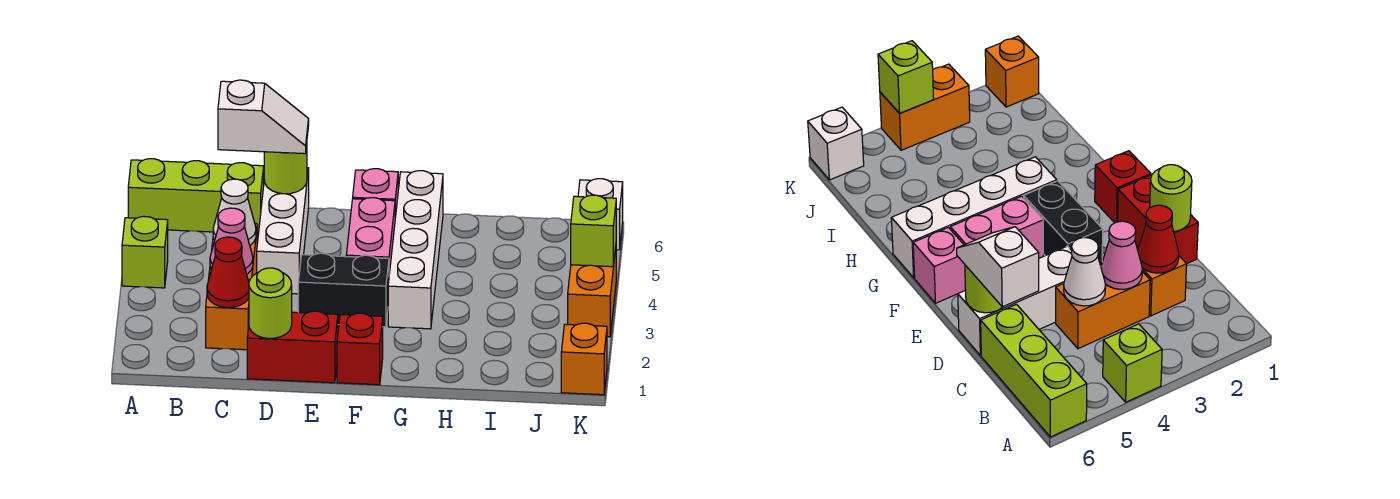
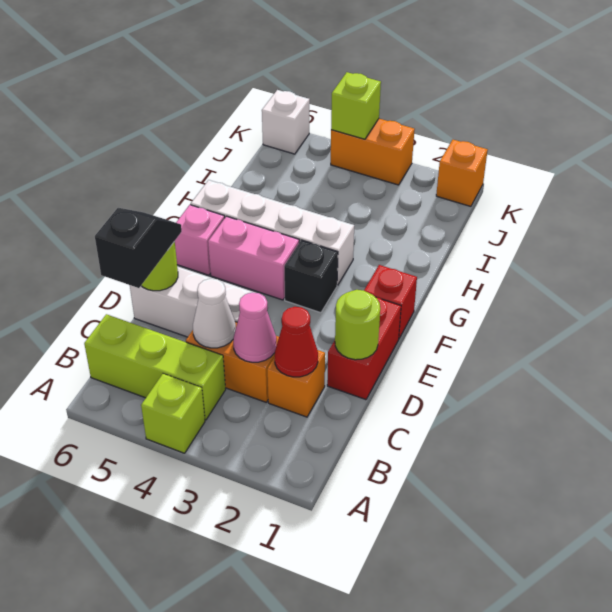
lime brick A6:C6 level 1 -> lime brick B4:B6 level 1
white slope C6:D6 level 3 top C -> black slope C6:D6 level 3 top C
black brick E3:F3 level 1 -> black brick F3 level 1

